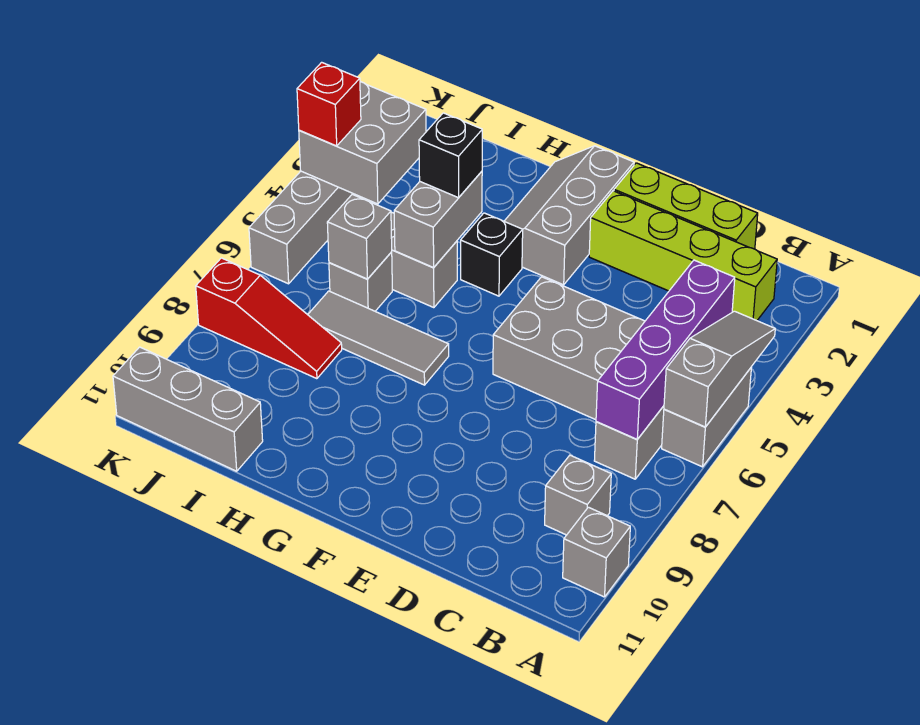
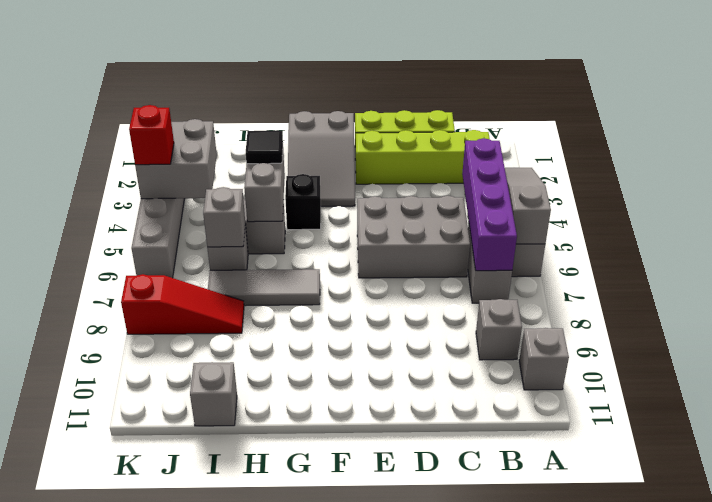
grey slope F1:G3 level 1 top F -> grey slope F1:G3 level 1 top 1
black brick H4 level 3 -> black tile H4 level 3
grey brick I11:K11 level 1 -> grey brick I11 level 1

